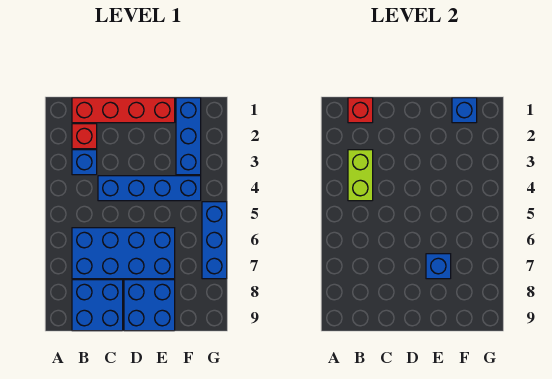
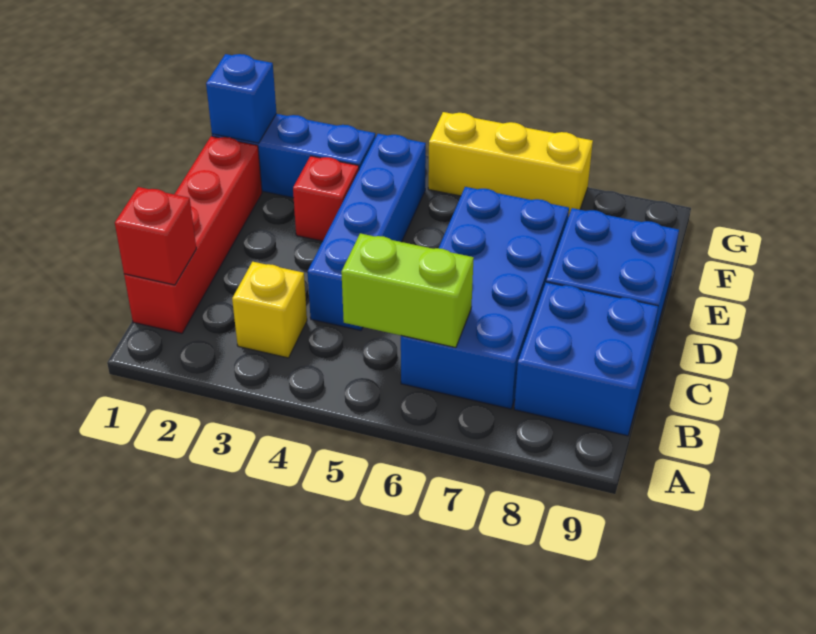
red brick B2 level 1 -> red brick E3 level 1
blue brick B3 level 1 -> yellow brick B3 level 1
lime brick B3:B4 level 2 -> lime brick B5:B6 level 2
blue brick E7 level 2 -> none
blue brick G5:G7 level 1 -> yellow brick G5:G7 level 1

